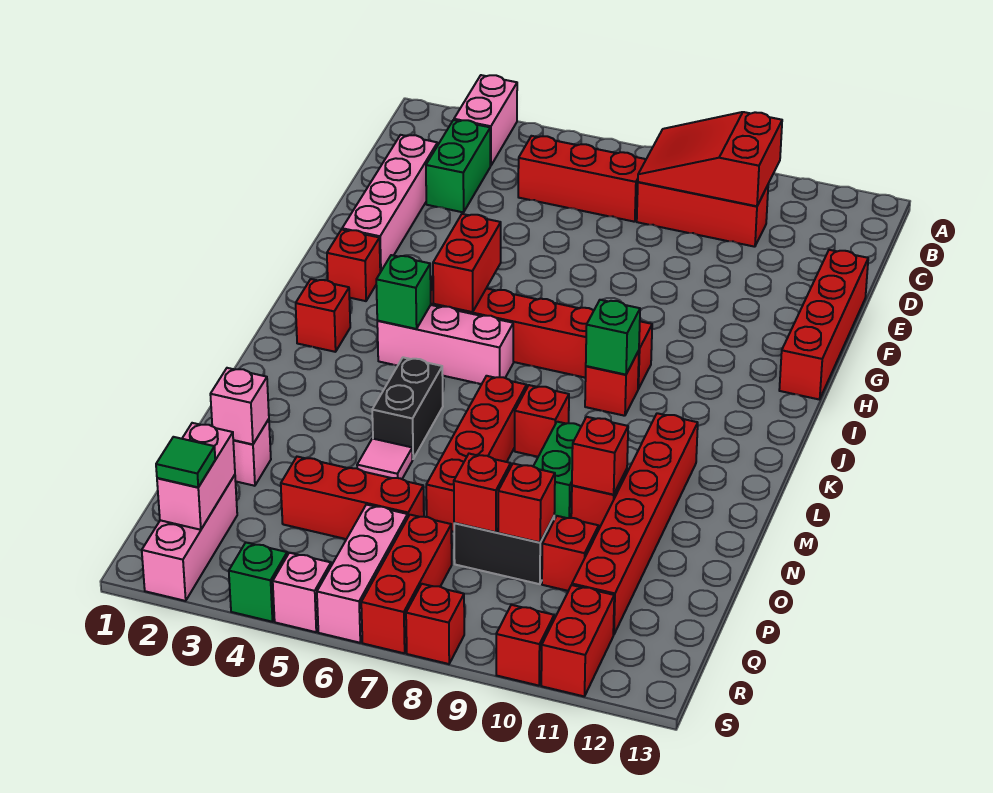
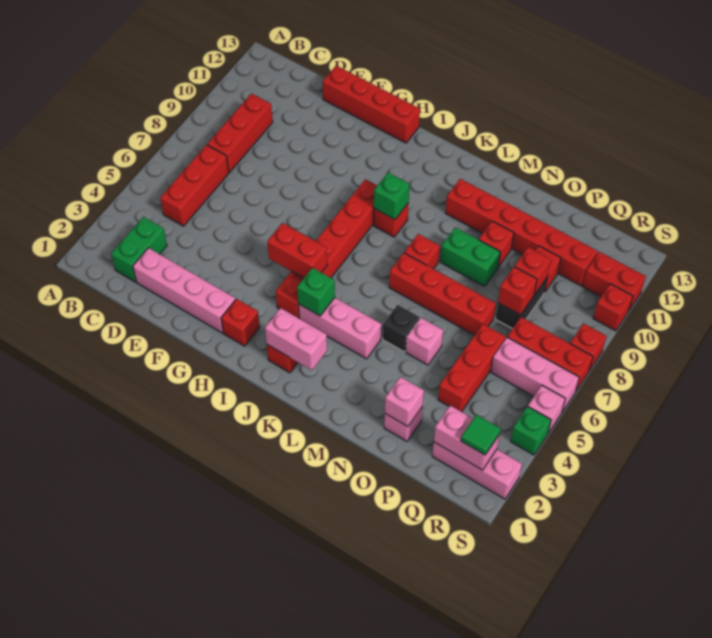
pink brick A3:B3 level 1 -> pink brick J2:K2 level 2
red slope B8:C10 level 2 top 10 -> none
green brick C3:D3 level 1 -> green brick C2:C3 level 1
pink brick J4:J6 level 1 -> pink brick J4:L4 level 1
black brick L5:M5 level 1 -> black brick M5 level 1
pink tile N5 level 1 -> pink brick N5 level 1
red brick N10 level 2 -> none

